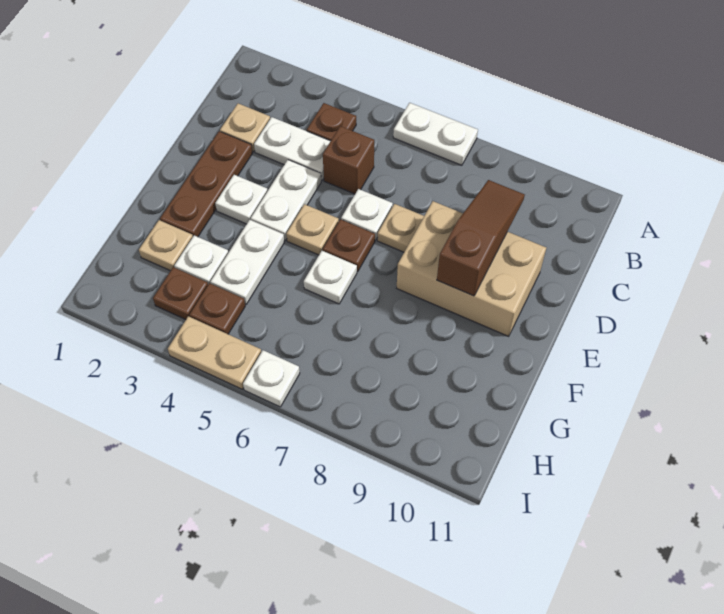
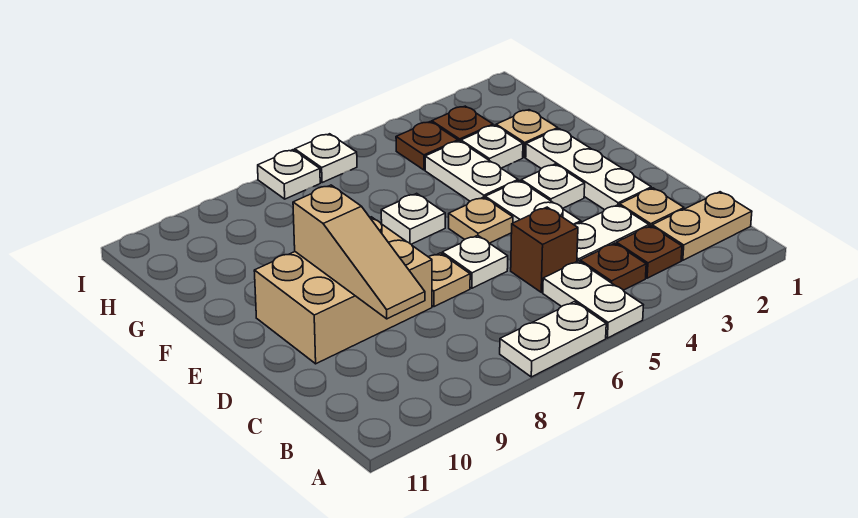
none -> white plate A5:B5 level 1
brown slope C9:E9 level 2 top E -> tan slope C9:E9 level 2 top E
brown plate D2:F2 level 1 -> white plate D2:F2 level 1
brown plate E6 level 1 -> brown plate B3 level 1
tan plate I4:I5 level 1 -> tan plate B1:B2 level 1
none -> white plate I7 level 1

